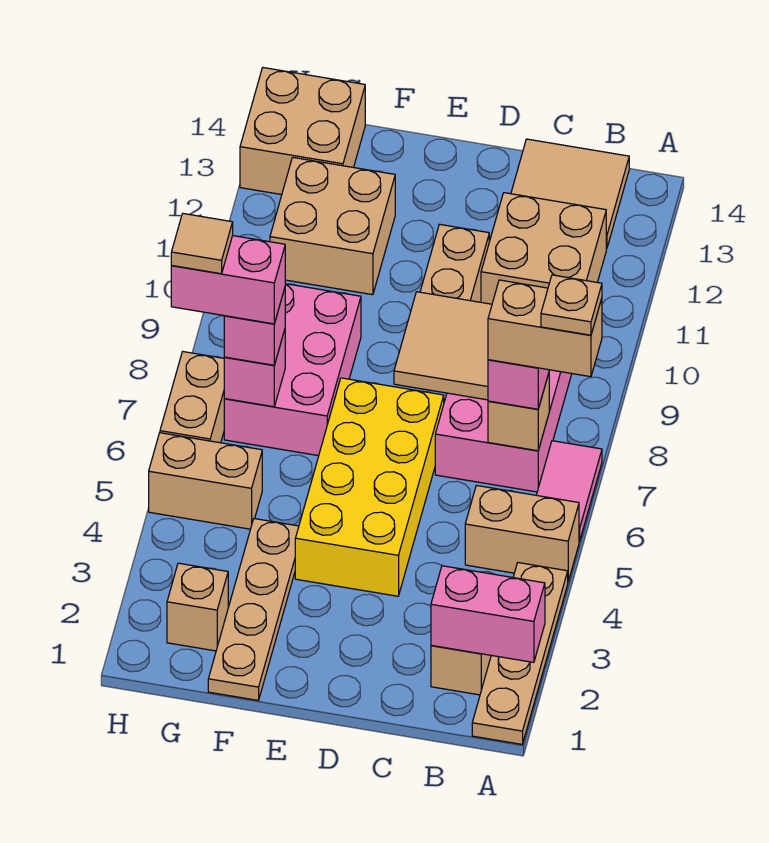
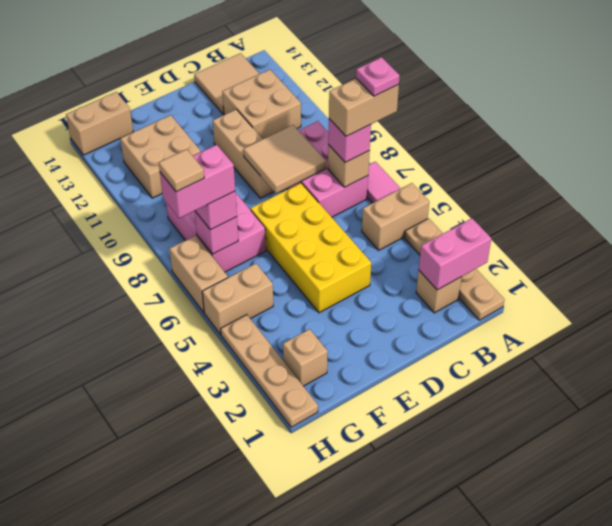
tan plate A7 level 5 -> pink plate A7 level 5
tan plate F1:F4 level 1 -> tan plate H1:H4 level 1
tan brick G13:H14 level 1 -> tan brick G14:H14 level 1

